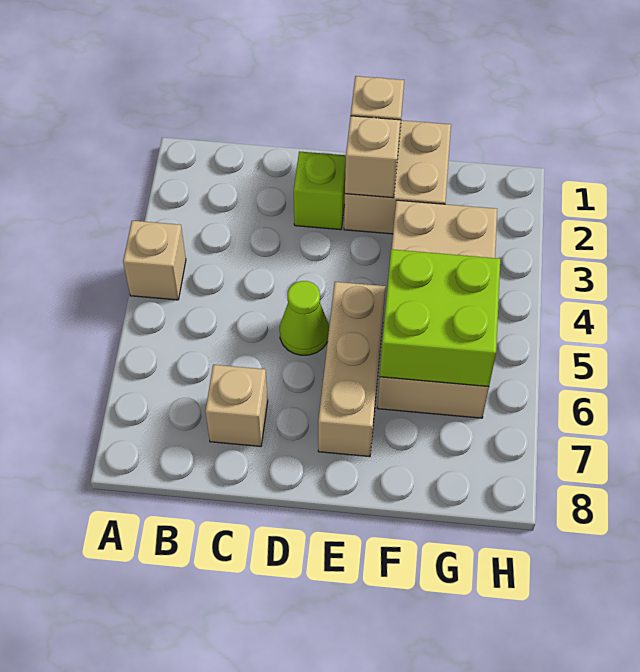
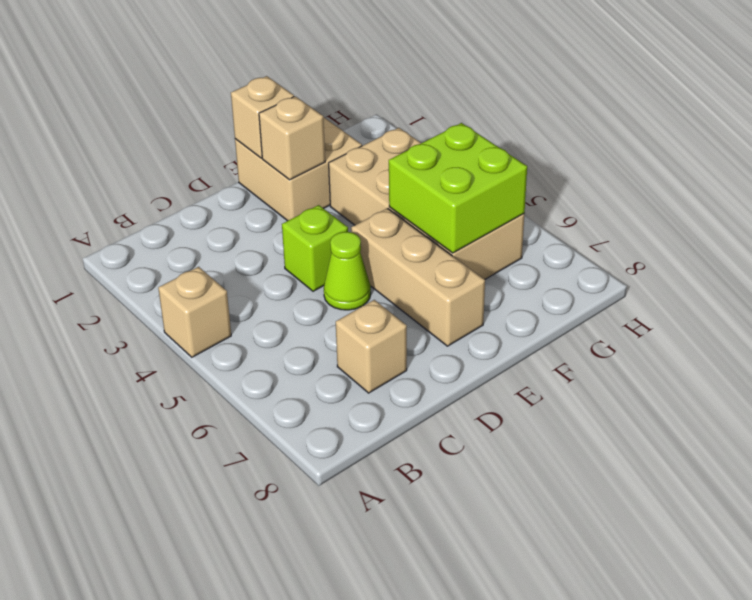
lime brick D2 level 1 -> lime brick D4 level 1

